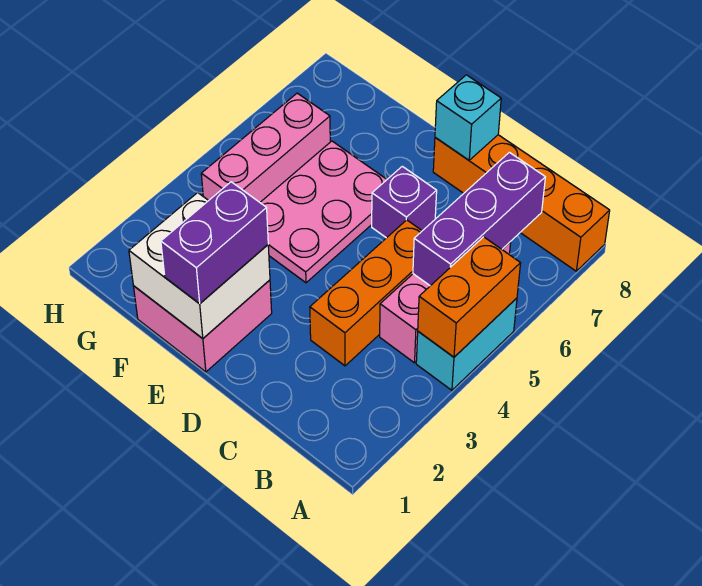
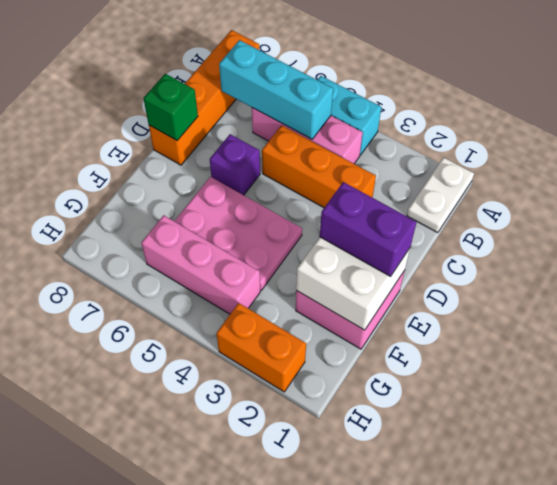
none -> white plate A1:B1 level 1
orange brick A4:A5 level 2 -> orange brick H2:H3 level 1
purple brick B5:B7 level 2 -> cyan brick B5:B7 level 2
cyan brick D8 level 2 -> green brick D8 level 2

